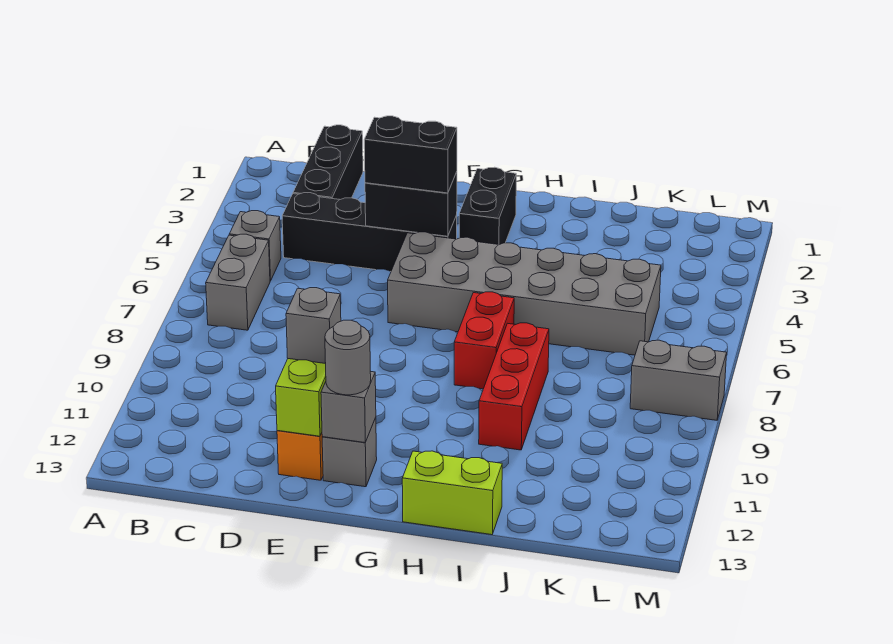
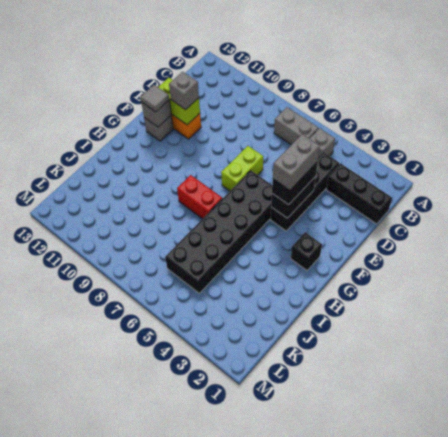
grey brick F5:K6 level 1 -> black brick F5:K6 level 1
grey round brick F12 level 3 -> grey tile F12 level 3
black brick G2:G3 level 1 -> black brick G2 level 1
lime brick H13:I13 level 1 -> lime brick E7:F7 level 1
red brick I8:I10 level 1 -> none
grey brick L8:M8 level 1 -> grey brick E4:F4 level 4

